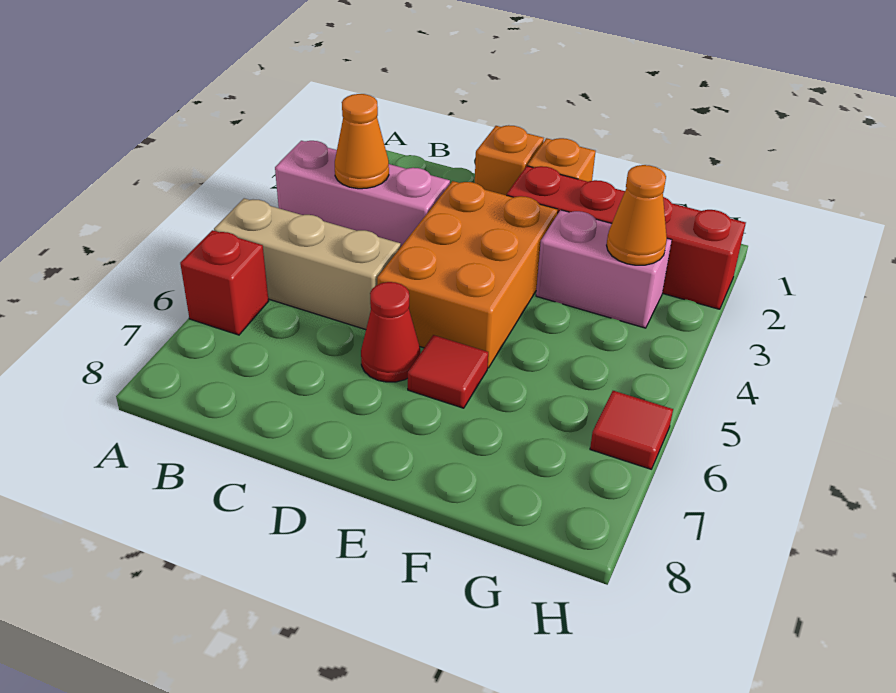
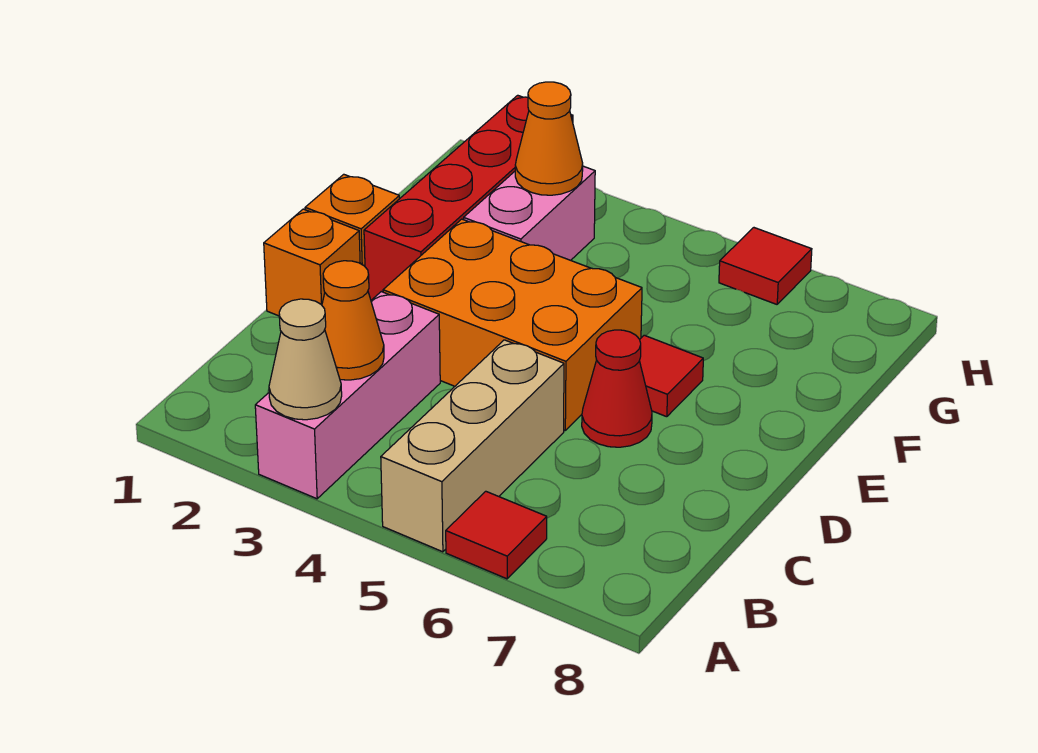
none -> tan cone A3 level 2
red brick A6 level 1 -> red tile A6 level 1

